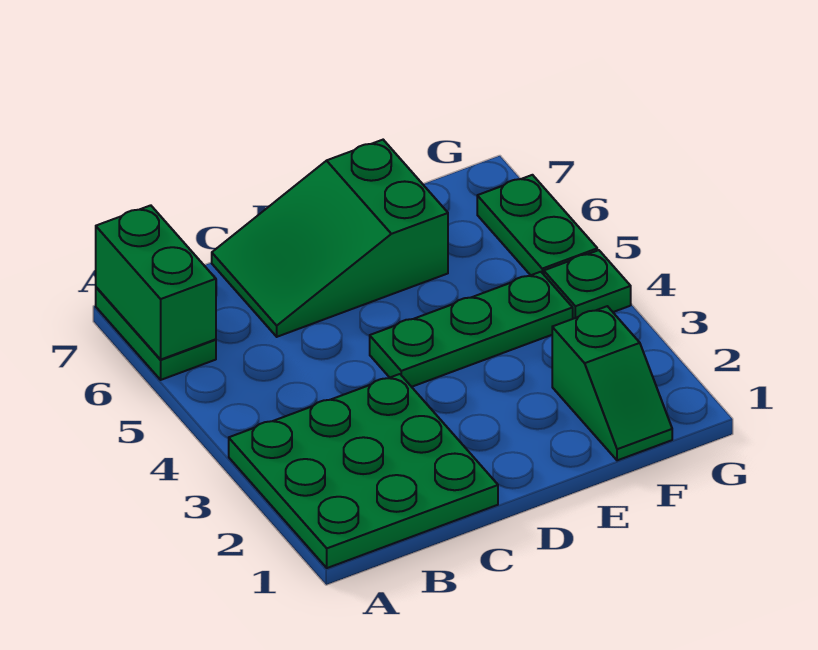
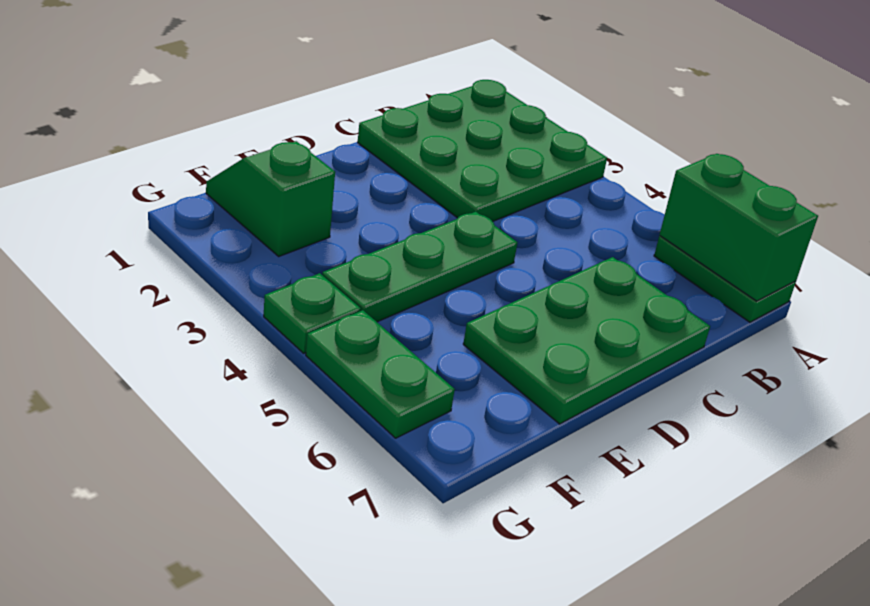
green slope C6:E7 level 1 top E -> green plate C6:E7 level 1

